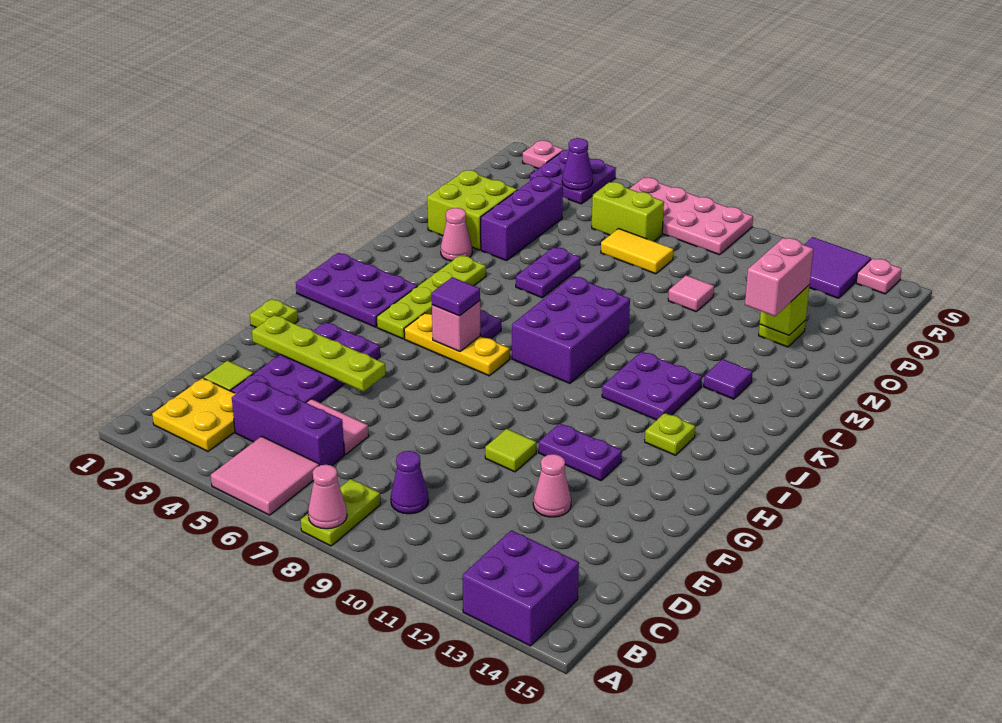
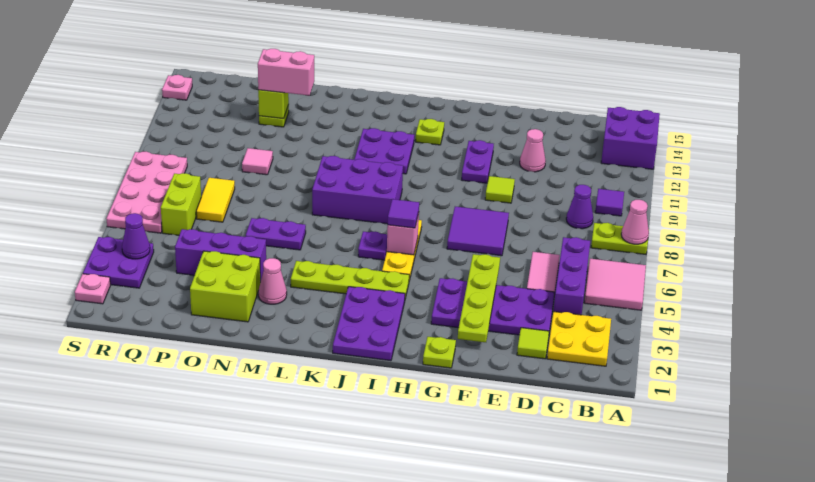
purple tile L13 level 1 -> purple tile B10 level 1
purple tile R12:S13 level 1 -> purple tile F7:G8 level 1

